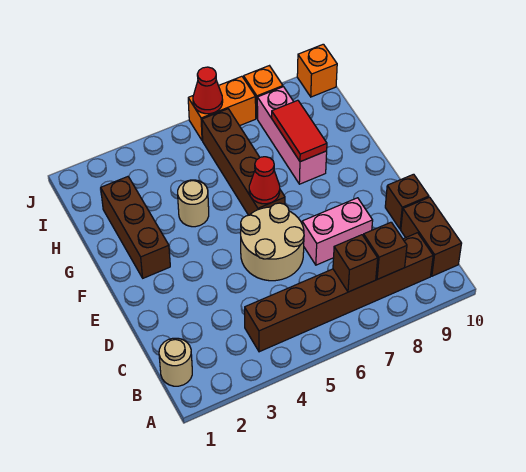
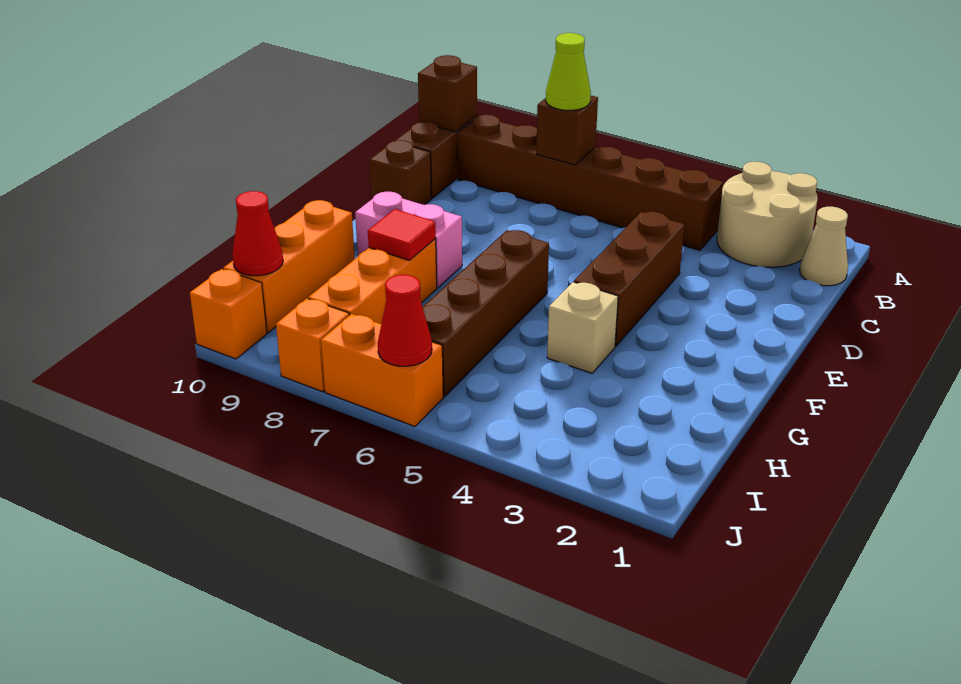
tan round brick B1 level 1 -> tan cone B1 level 1
none -> lime cone B7 level 3
brown brick B8 level 2 -> brown brick B10 level 2
tan round brick D5:E6 level 1 -> tan round brick A2:B3 level 1
pink brick D7:D8 level 1 -> pink brick F8:F9 level 1
brown brick F2:H2 level 1 -> brown brick D4:F4 level 1
red cone F6 level 2 -> red cone I10 level 2
tan round brick G4 level 1 -> tan brick G4 level 1
pink brick G8:I8 level 1 -> orange brick G8:I8 level 1
red tile G8:H8 level 2 -> red tile G8 level 2
none -> orange brick G10:I10 level 1

